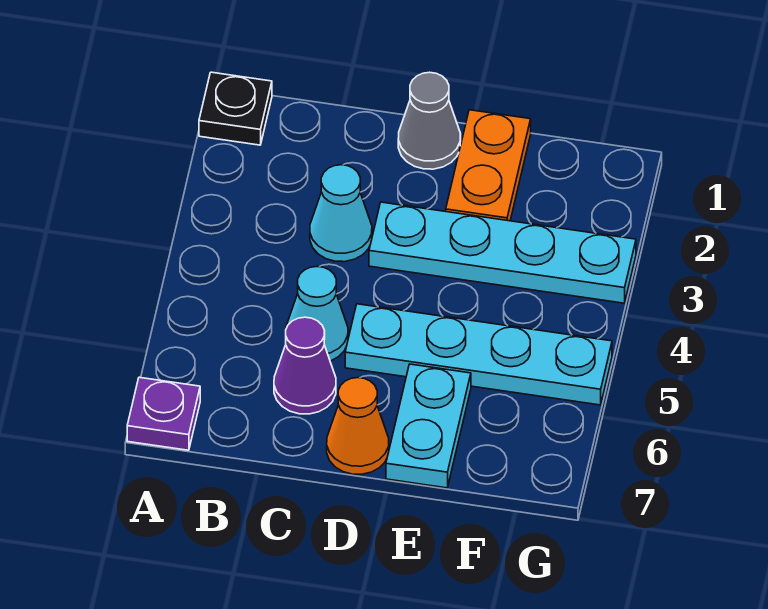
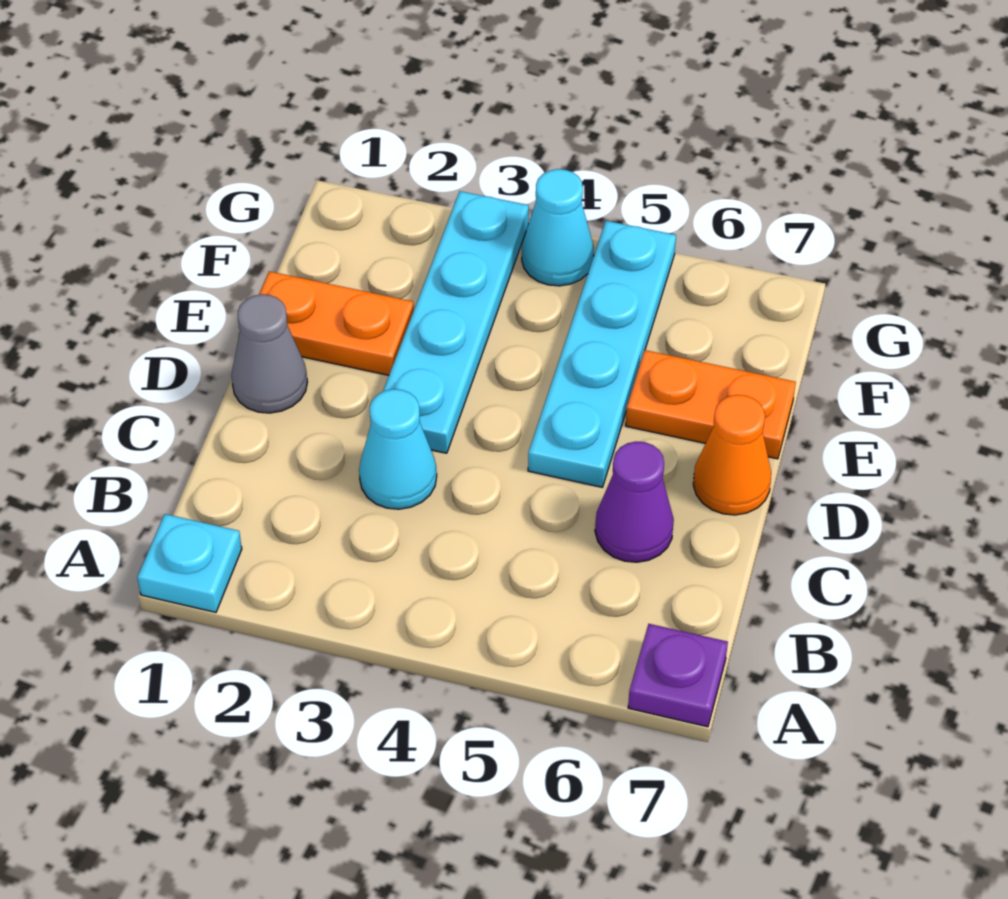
black plate A1 level 1 -> cyan plate A1 level 1
cyan cone C5 level 1 -> cyan cone G4 level 1
cyan plate E6:E7 level 1 -> orange plate E6:E7 level 1

